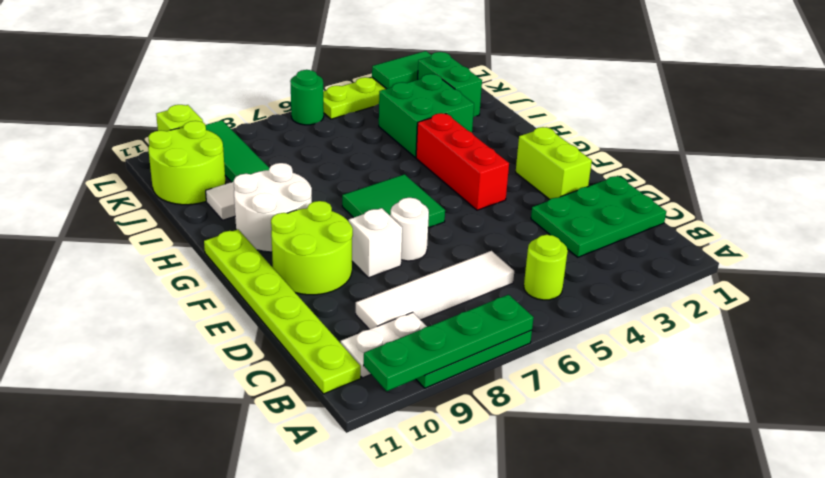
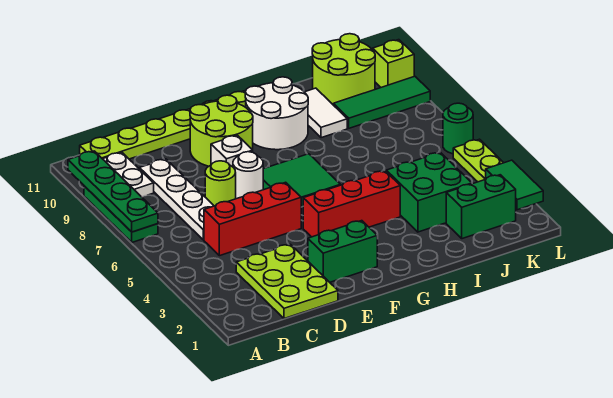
lime round brick B5 level 1 -> lime round brick D7 level 1
green plate C1:D3 level 1 -> lime plate C1:D3 level 1
none -> red brick C5:E5 level 1
white tile C6:C9 level 1 -> white plate C6:C9 level 1
lime brick E2:F2 level 1 -> green brick E2:F2 level 1

